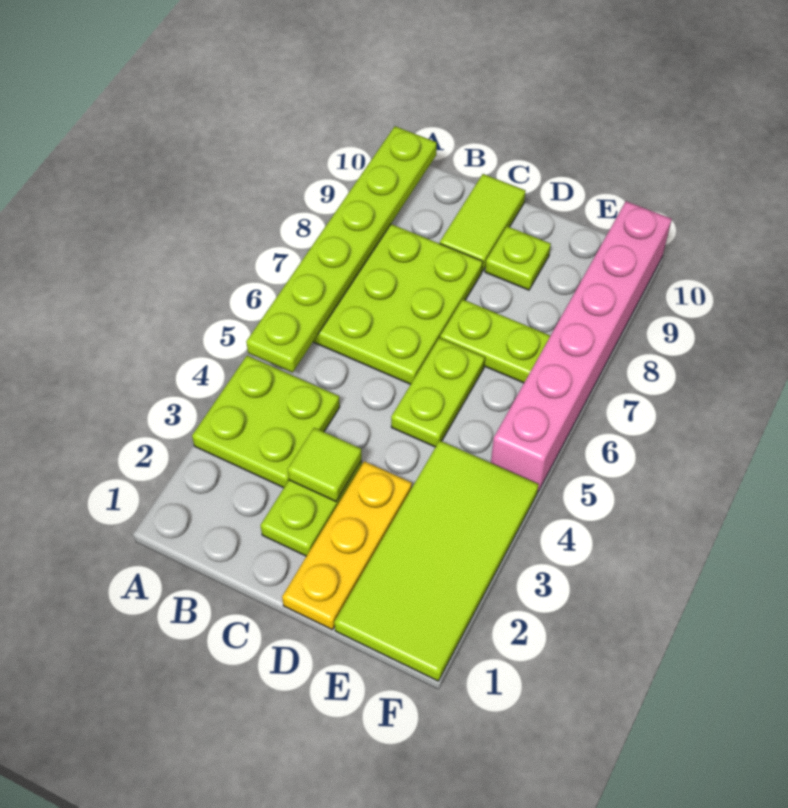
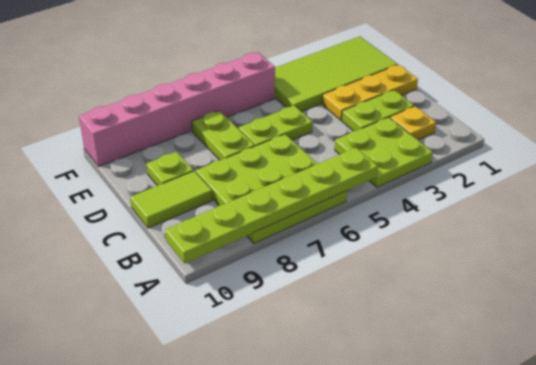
none -> yellow plate B2 level 1
lime tile C3 level 2 -> none

